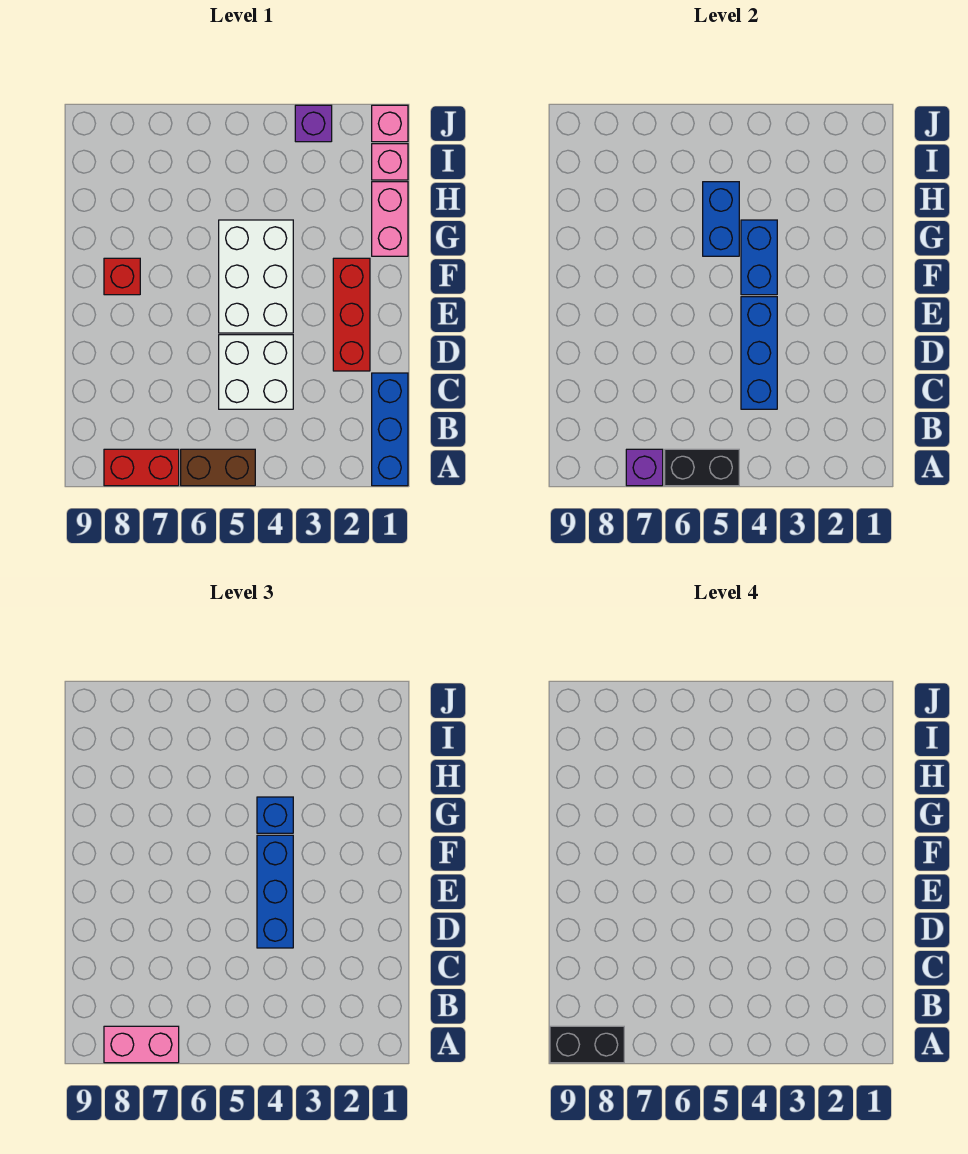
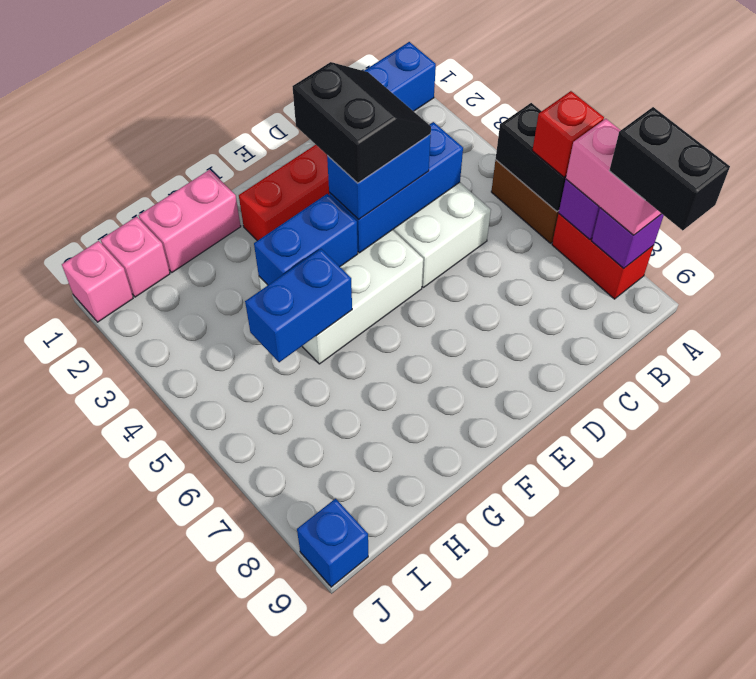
none -> black slope D3:E4 level 4 top E
blue brick D4:F4 level 3 -> blue brick D4:E4 level 3
red brick F8 level 1 -> red brick A6 level 3
blue brick G4 level 3 -> blue brick J9 level 1
purple brick J3 level 1 -> purple brick A8 level 2

